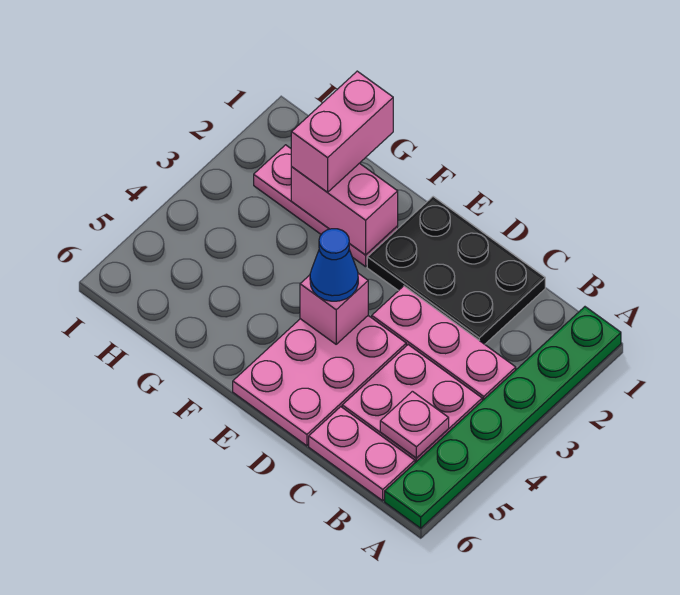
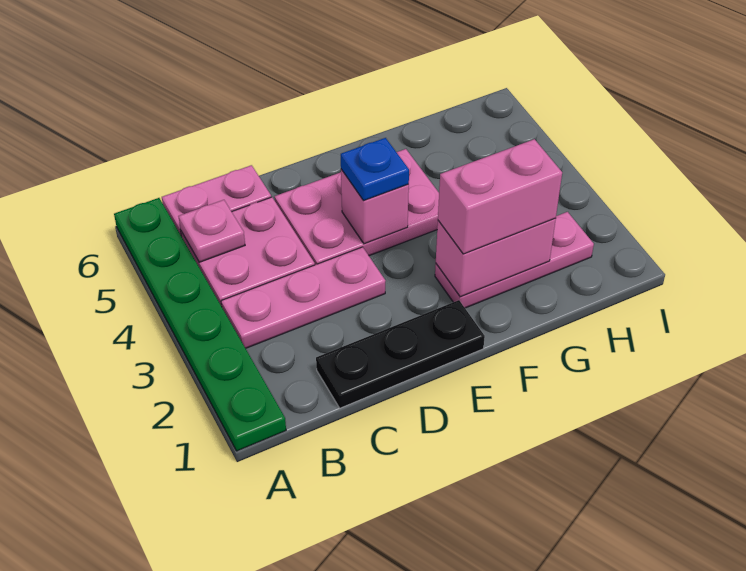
black plate C1:E2 level 1 -> black plate C1:E1 level 1
pink plate D4:E6 level 1 -> pink plate D4:F5 level 1
blue cone E4 level 3 -> blue plate E4 level 3
pink brick G1:G2 level 3 -> pink brick F2:G2 level 3

